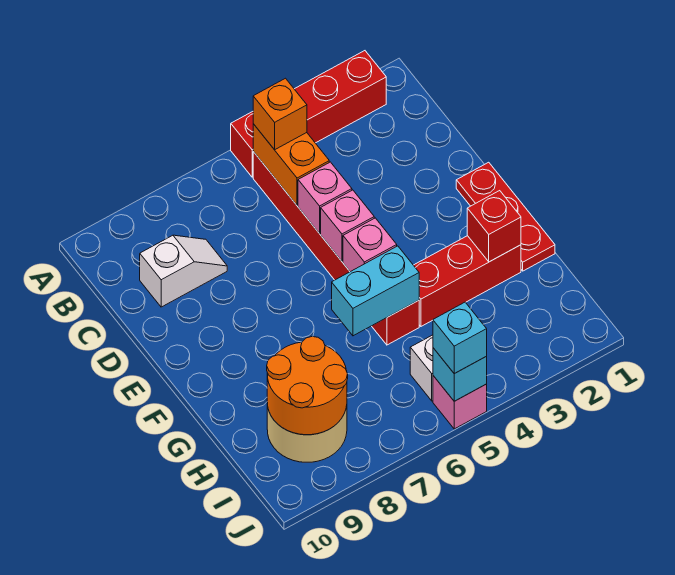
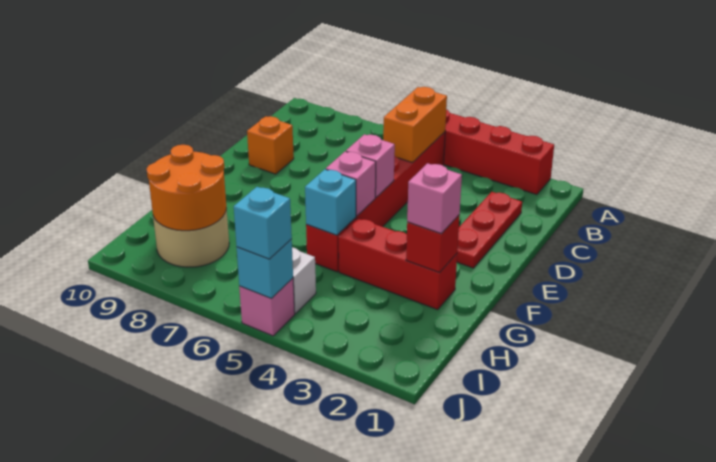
orange brick B5 level 3 -> orange brick D9 level 1
white slope C8:C9 level 1 top 9 -> none
pink brick D5 level 2 -> pink brick G2 level 3
red plate E1:G1 level 1 -> red plate C2:E2 level 1
cyan brick G5:G6 level 2 -> cyan brick G5 level 2

